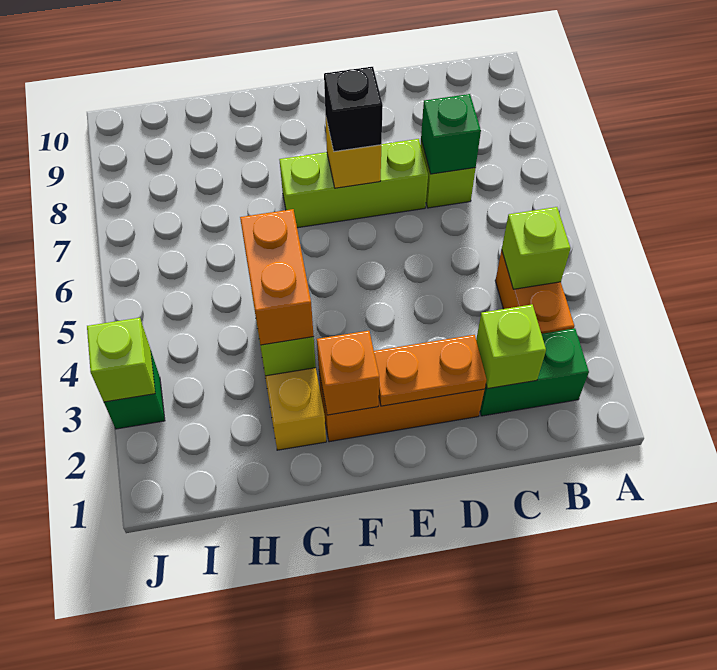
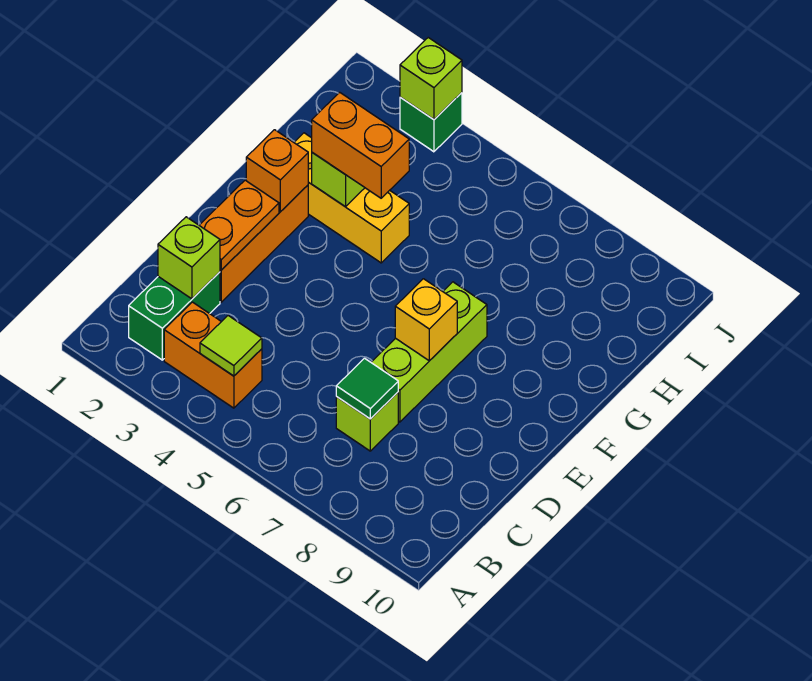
lime brick B4 level 2 -> lime tile B4 level 2
green brick C7 level 2 -> green tile C7 level 2
black brick E7 level 3 -> none

